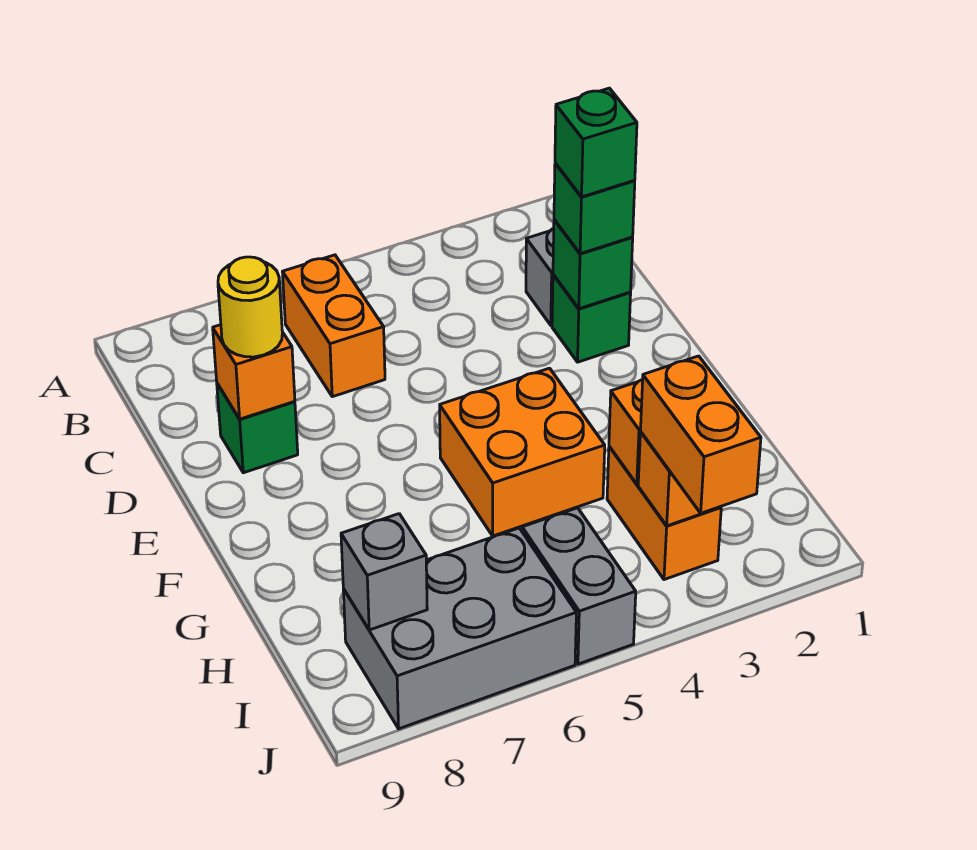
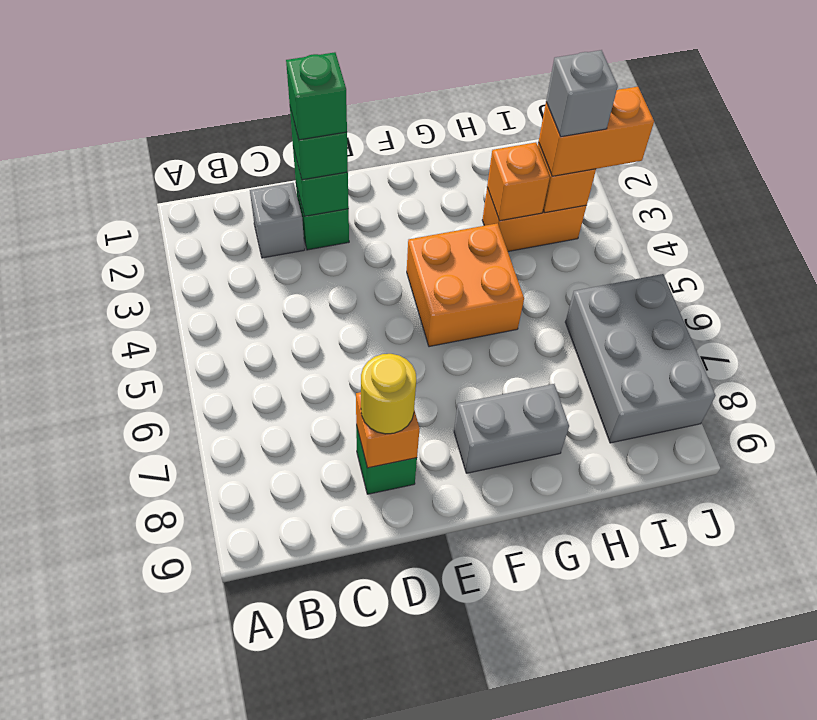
orange brick B6:C6 level 1 -> none
grey brick I5:J5 level 1 -> grey brick F8:G8 level 1
grey brick I8 level 2 -> grey brick I3 level 4

